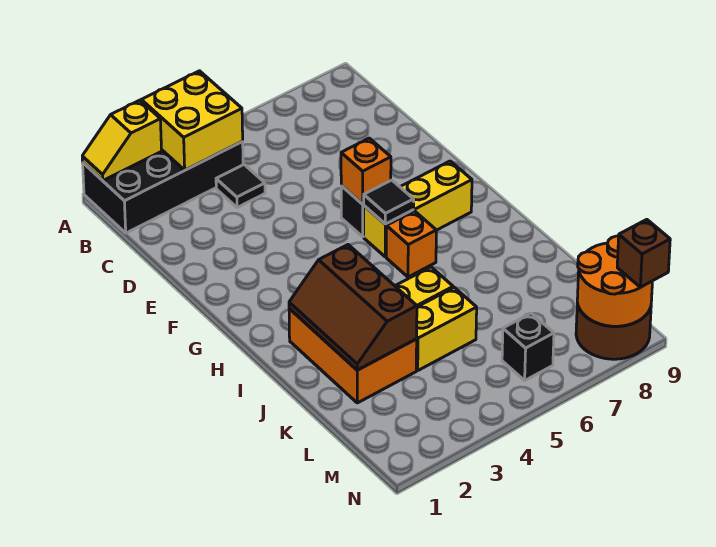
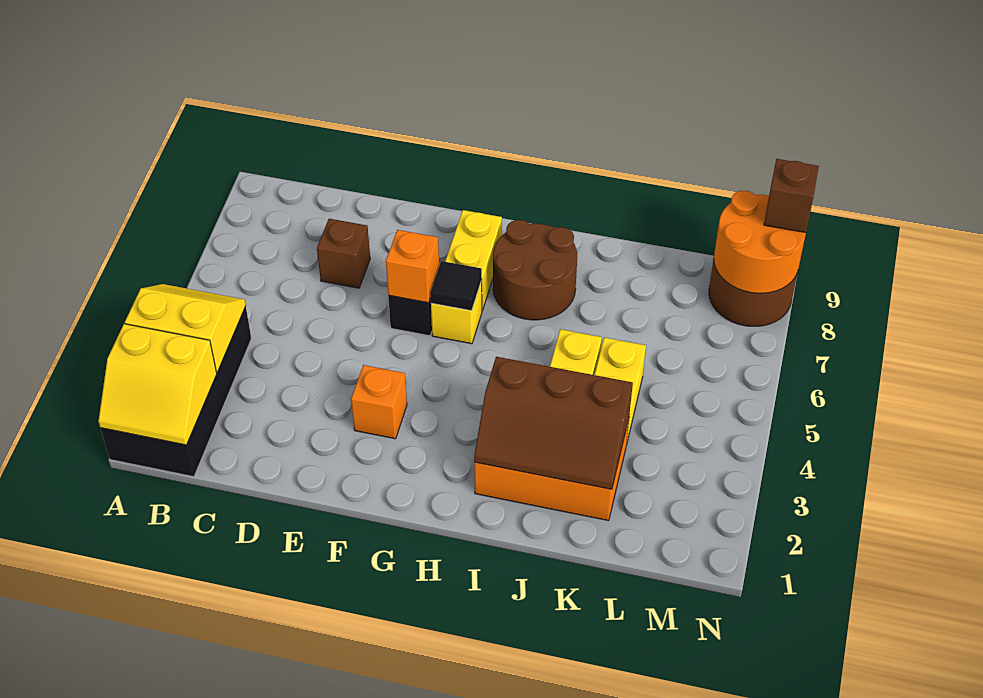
yellow slope A1:A2 level 2 top 2 -> yellow slope A1:B2 level 2 top 2
yellow brick A3:B4 level 2 -> yellow slope A3:B4 level 2 top 3
black tile C4 level 1 -> none
none -> brown brick D7 level 1
orange brick H6 level 1 -> orange brick F3 level 1
none -> brown round brick H7:I8 level 1
black brick M6 level 1 -> none

